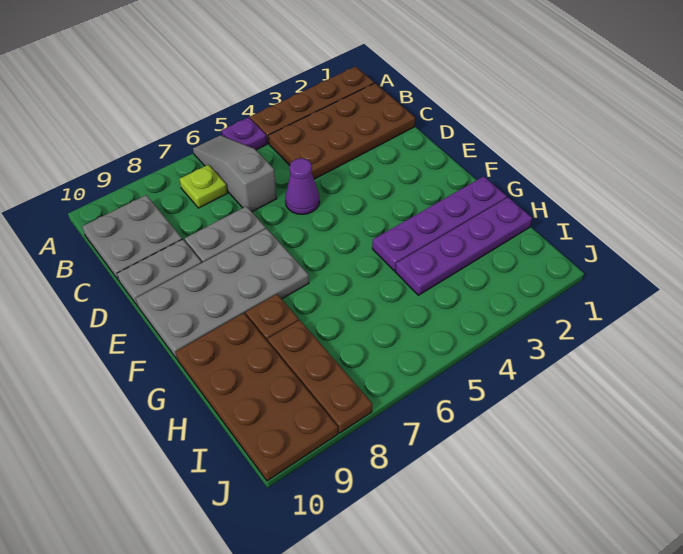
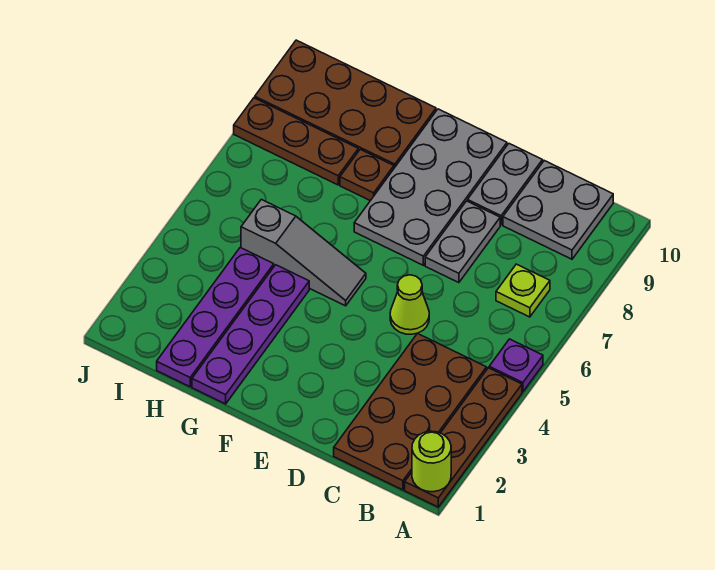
none -> lime round brick A1 level 2
grey slope A6:C6 level 1 top C -> grey slope F5:H5 level 1 top H
purple cone D5 level 1 -> lime cone D5 level 1

